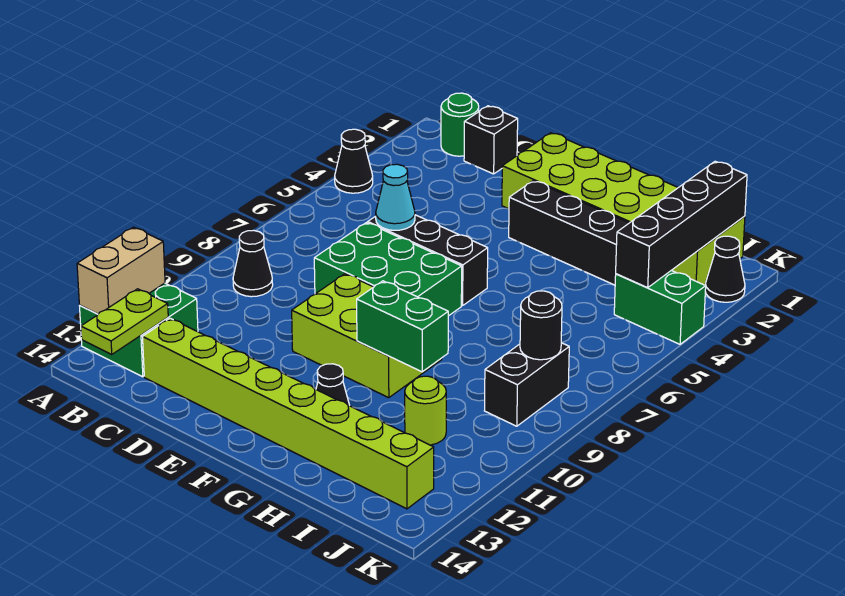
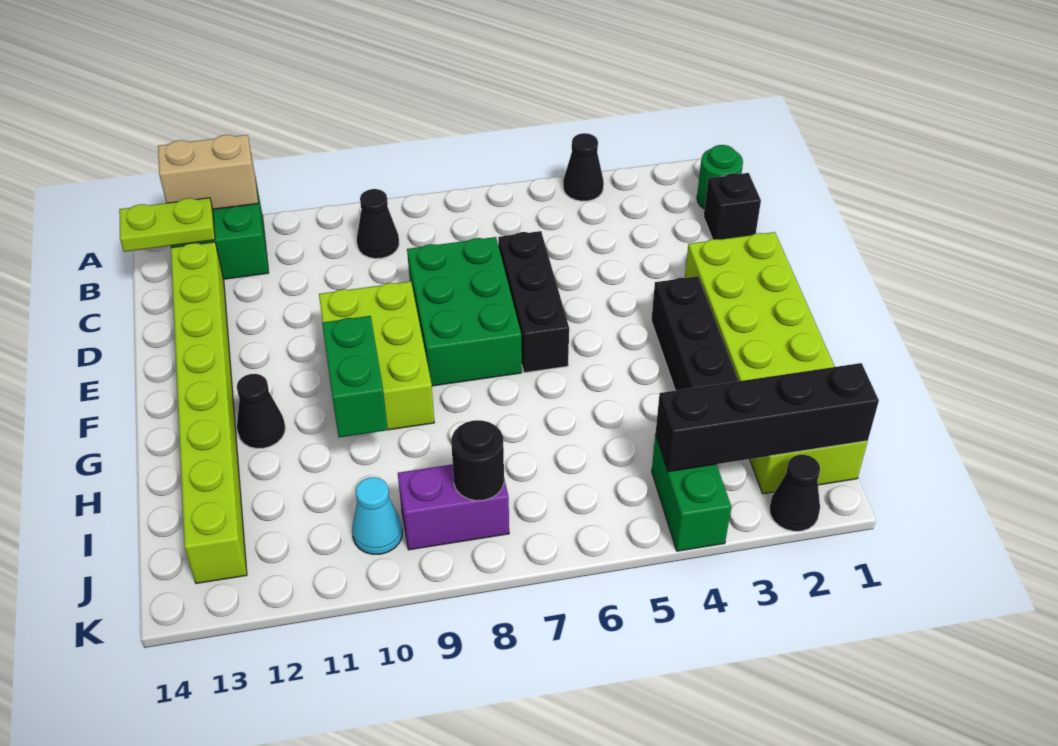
cyan cone D6 level 2 -> cyan cone J10 level 1
lime round brick I11 level 1 -> none
black brick J8:J9 level 1 -> purple brick J8:J9 level 1

